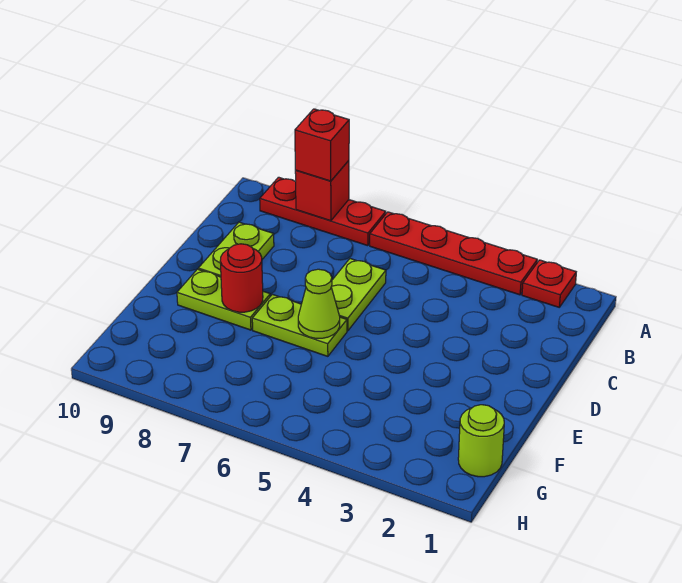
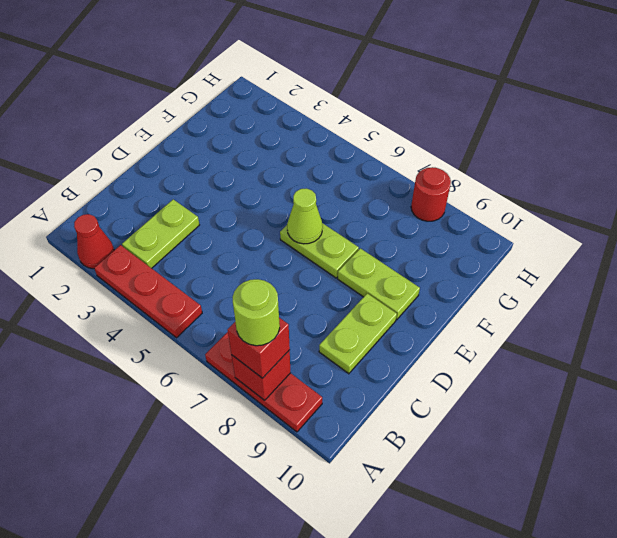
red plate A2 level 1 -> red cone A2 level 1
red plate A3:A6 level 1 -> red plate A3:A5 level 1
lime plate C6:D6 level 1 -> lime plate B3:C3 level 1
red round brick E8 level 2 -> red round brick H8 level 1
lime round brick G1 level 1 -> lime round brick A8 level 4

